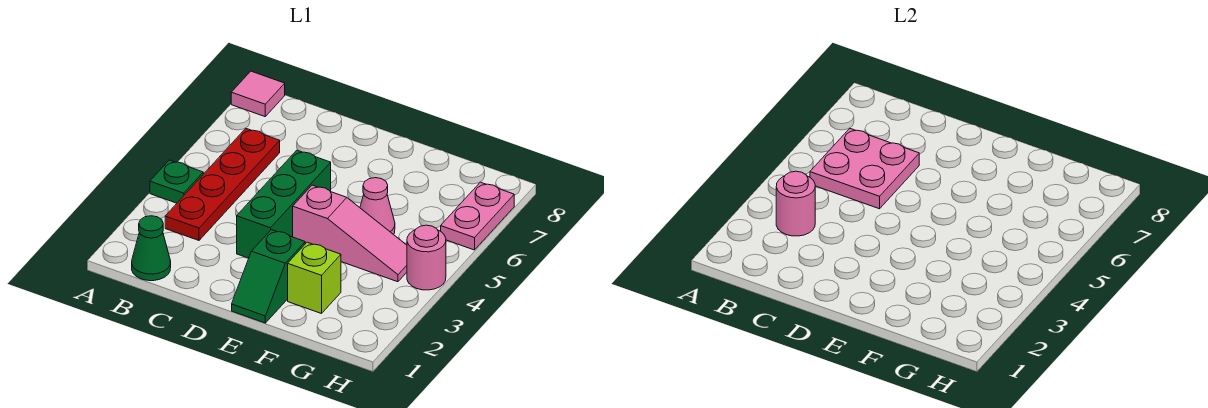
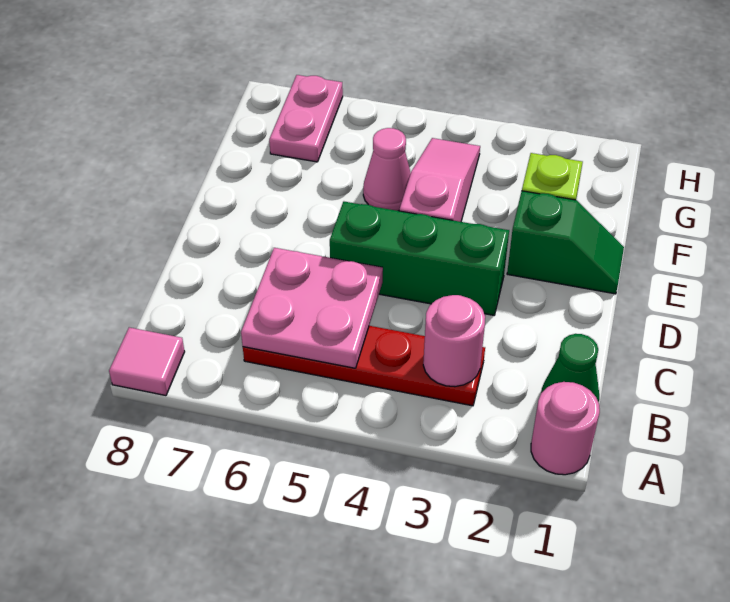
green plate A4 level 1 -> none
pink round brick H4 level 1 -> pink round brick A1 level 1
pink plate H6:H7 level 1 -> pink plate G7:H7 level 1

